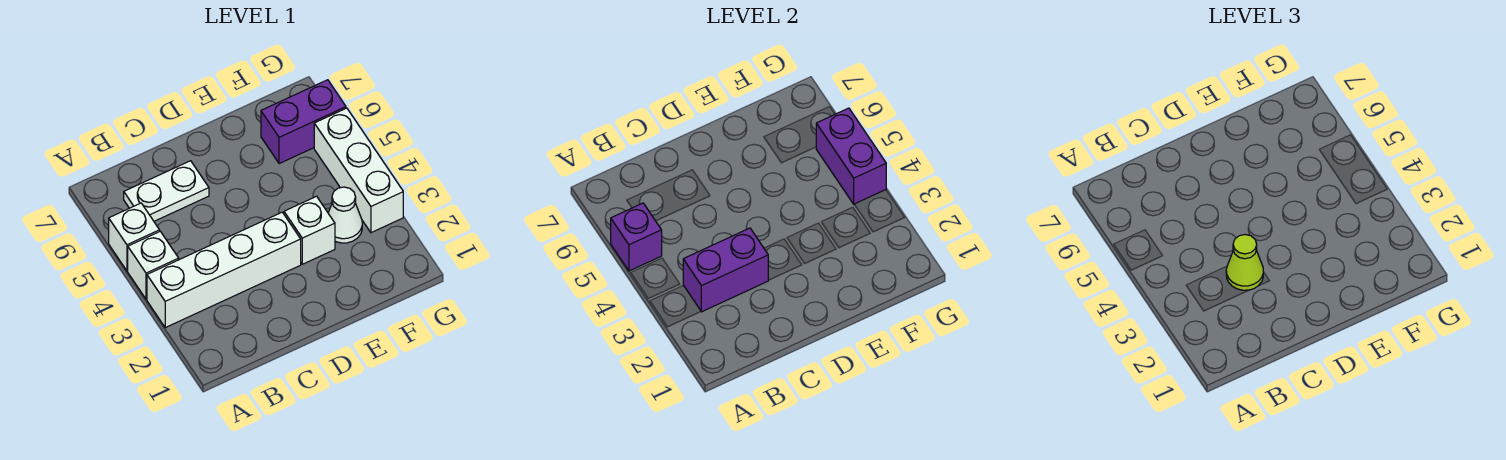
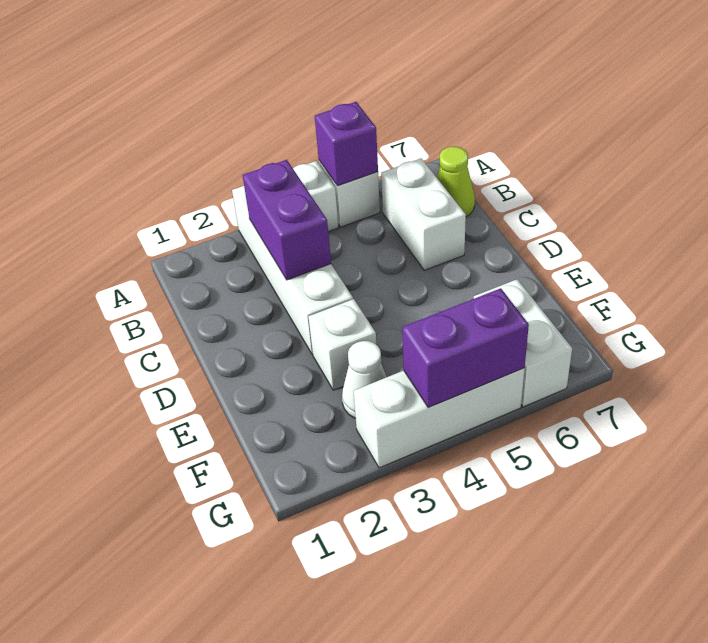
white plate B6:C6 level 1 -> white brick B6:C6 level 1
lime cone C3 level 3 -> lime cone B7 level 1
purple brick F6:G6 level 1 -> white brick F6:G6 level 1

